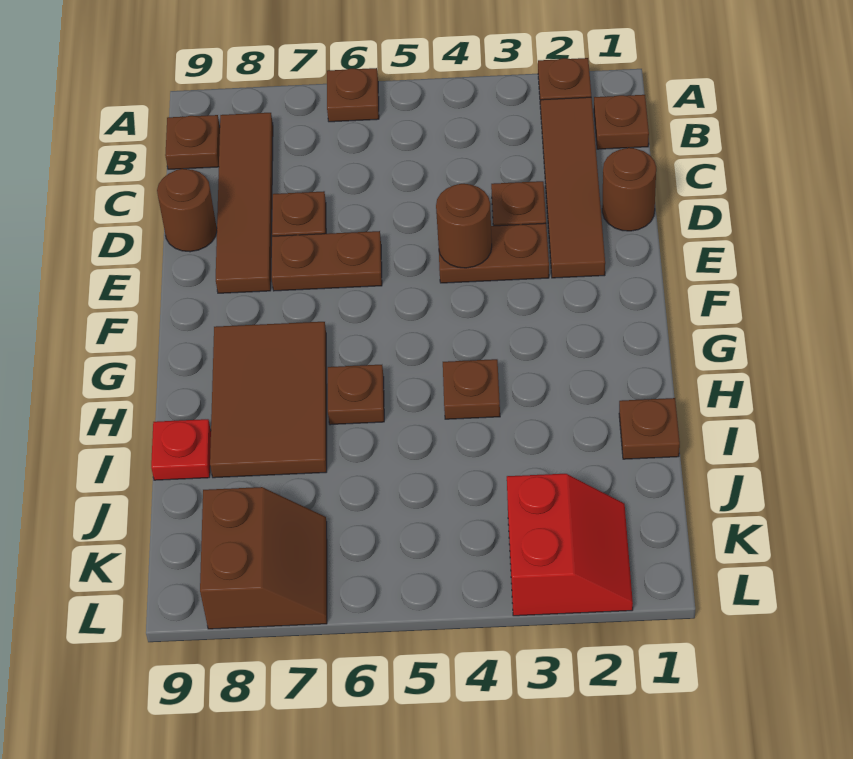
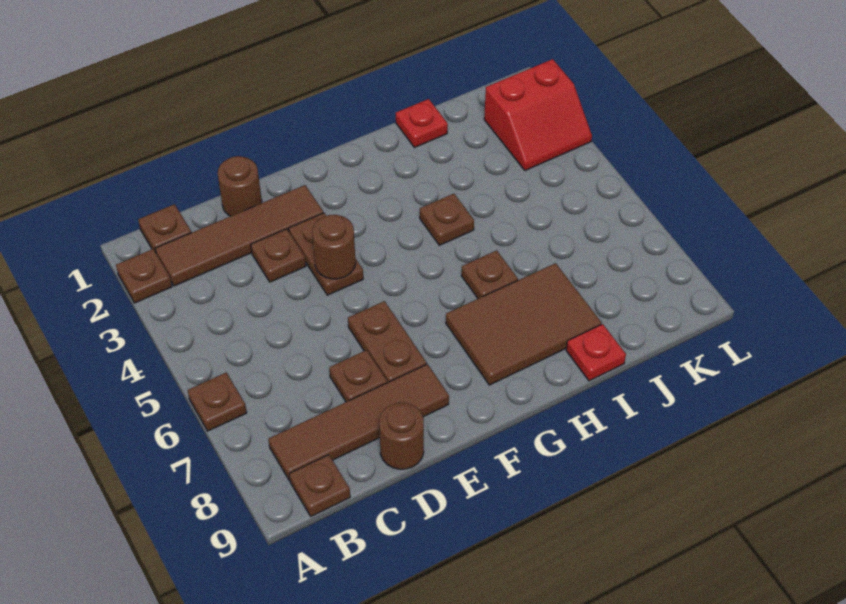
brown plate I1 level 1 -> red plate I1 level 1
red slope K2:L3 level 1 top 3 -> red slope K2:L3 level 1 top 2
brown slope K7:L8 level 1 top 8 -> none

